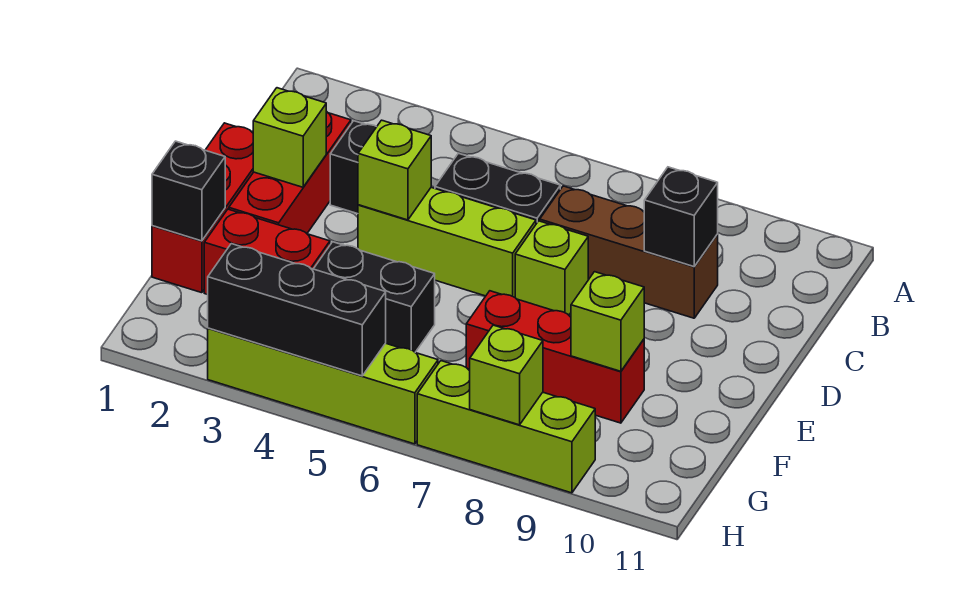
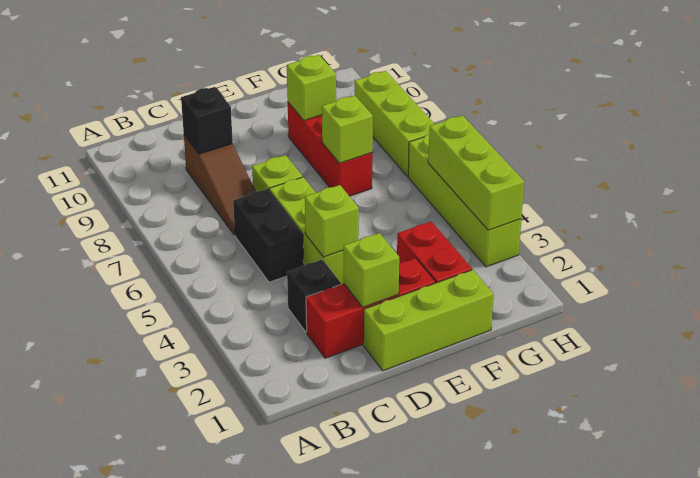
brown brick C7:C9 level 1 -> brown slope C7:C9 level 1 top 9
red brick D1:F1 level 1 -> lime brick D1:F1 level 1
black brick F1 level 2 -> none
black brick F4:F5 level 1 -> none
black brick H3:H5 level 2 -> lime brick H3:H5 level 2
lime brick H8 level 2 -> lime brick F7 level 2

